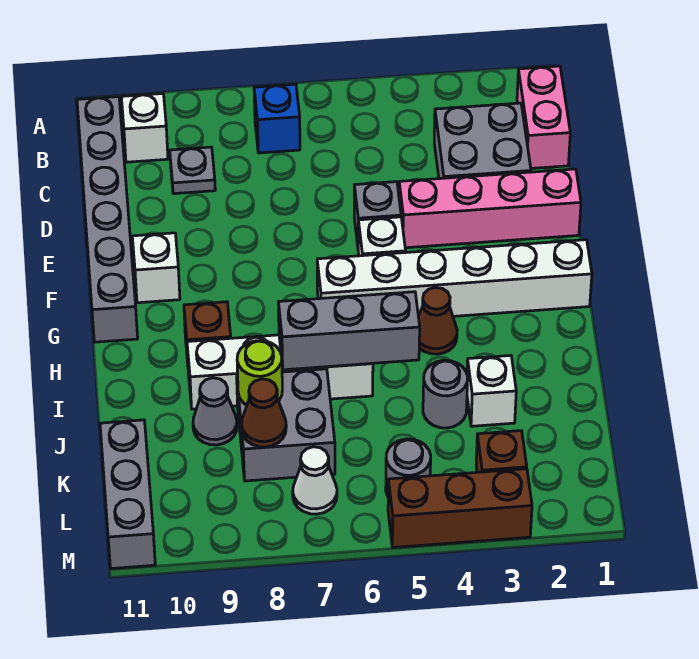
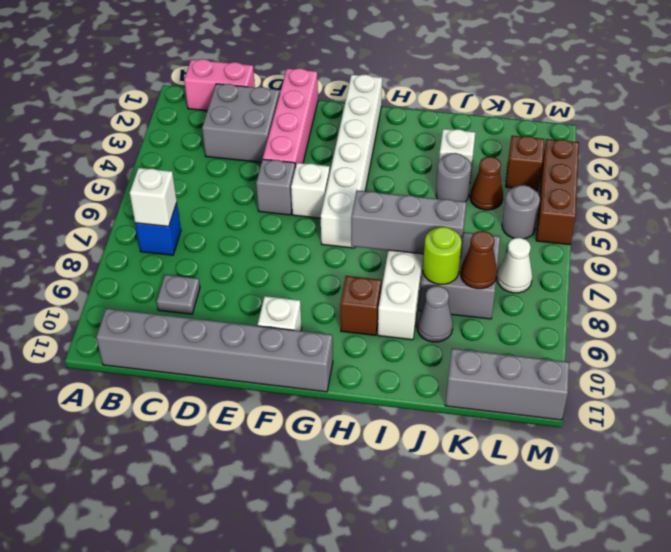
white brick B10 level 1 -> white brick B7 level 2
brown cone H4 level 1 -> brown cone K4 level 1
grey brick I5:I7 level 2 -> grey brick H7:J7 level 2

